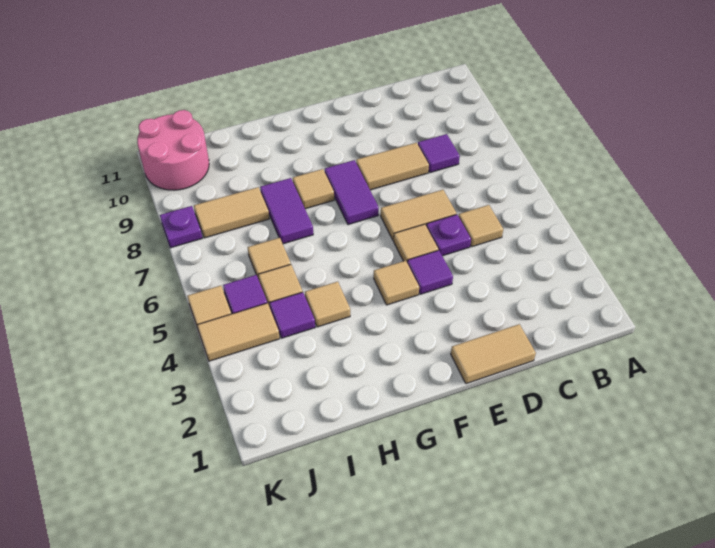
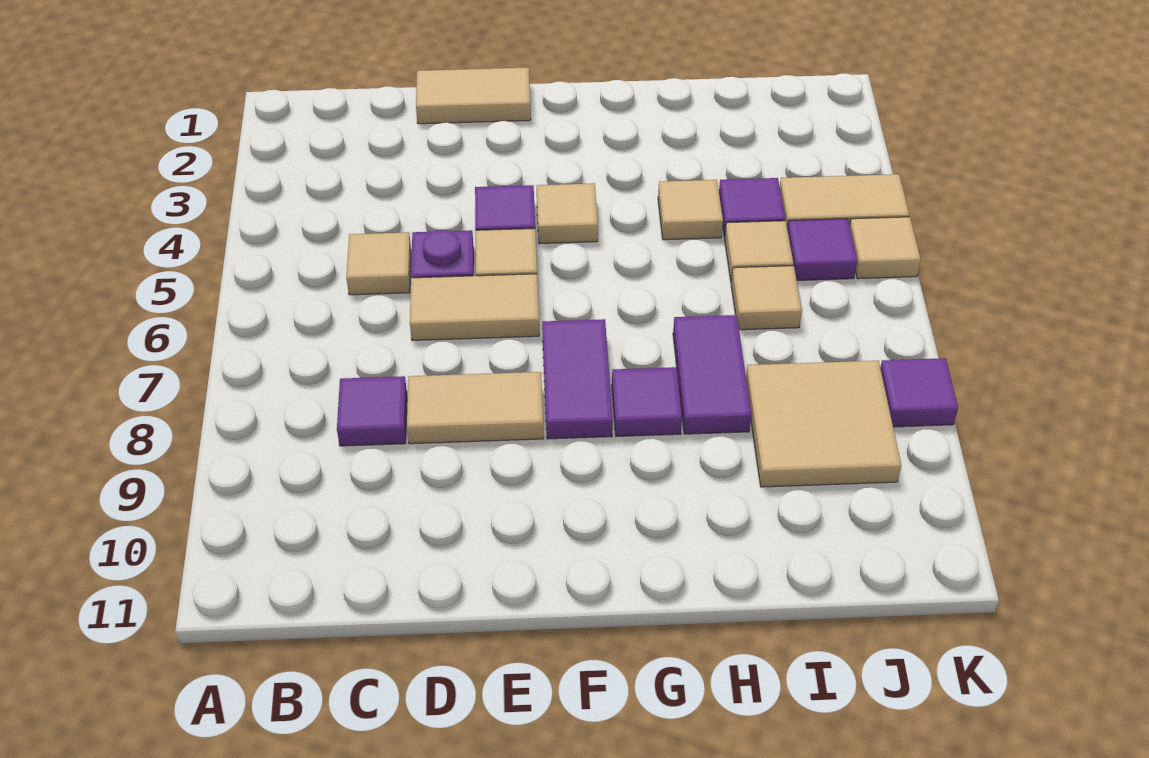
tan tile G8 level 1 -> purple tile G8 level 1
tan tile I8:J8 level 1 -> tan tile I8:J9 level 1
pink round brick J10:K11 level 1 -> none
purple plate K8 level 1 -> purple tile K8 level 1

